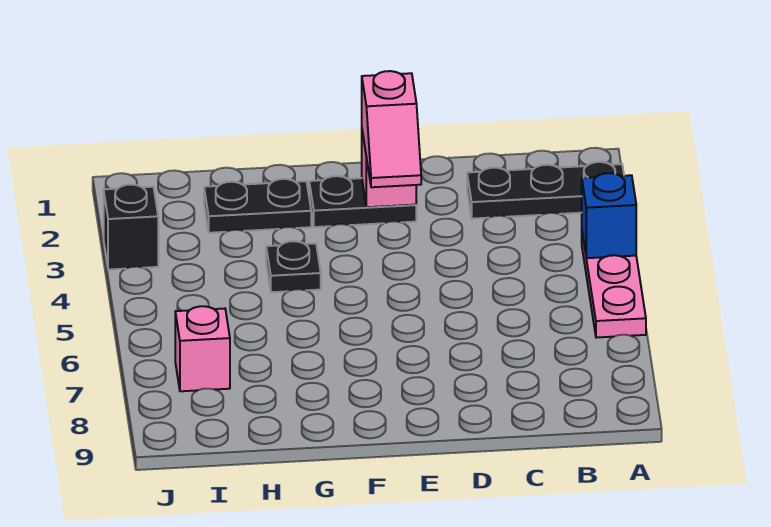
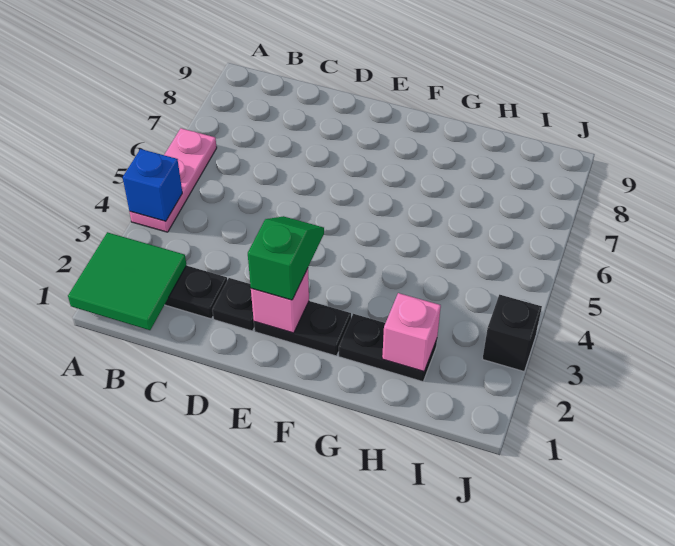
none -> green tile A1:B2 level 2
pink slope E2:E3 level 3 top 2 -> green slope E2:E3 level 3 top 2
black plate G4 level 1 -> black plate D2 level 1
pink brick I7 level 1 -> pink brick H2 level 2

